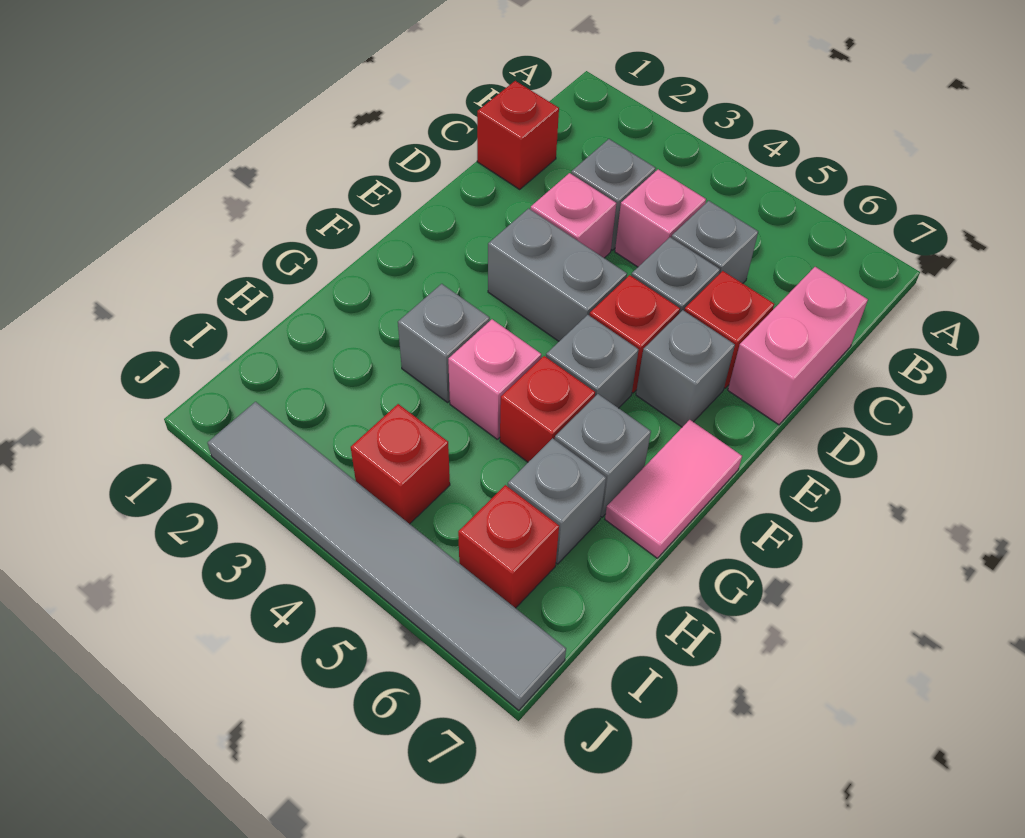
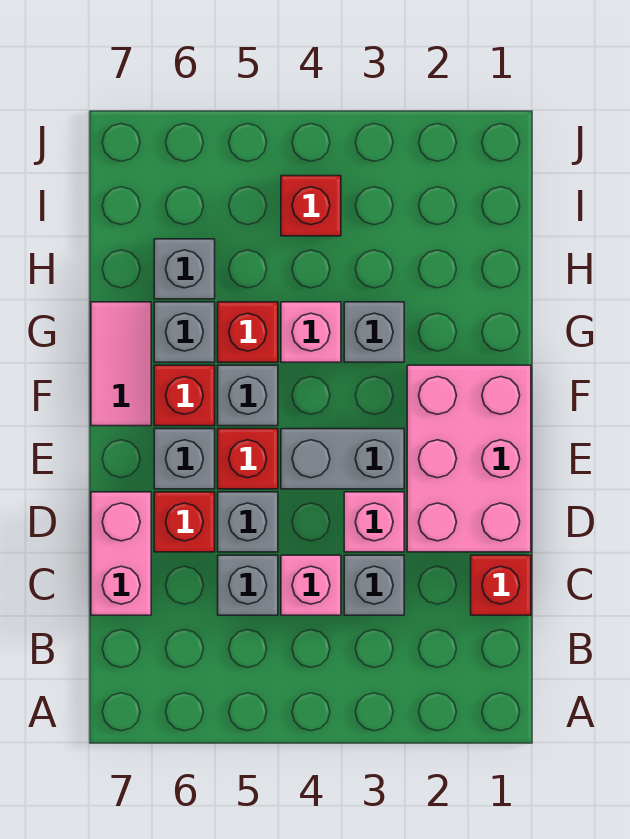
none -> pink brick D1:F2 level 1
red brick I6 level 1 -> red brick F6 level 1
grey tile J2:J7 level 1 -> none

